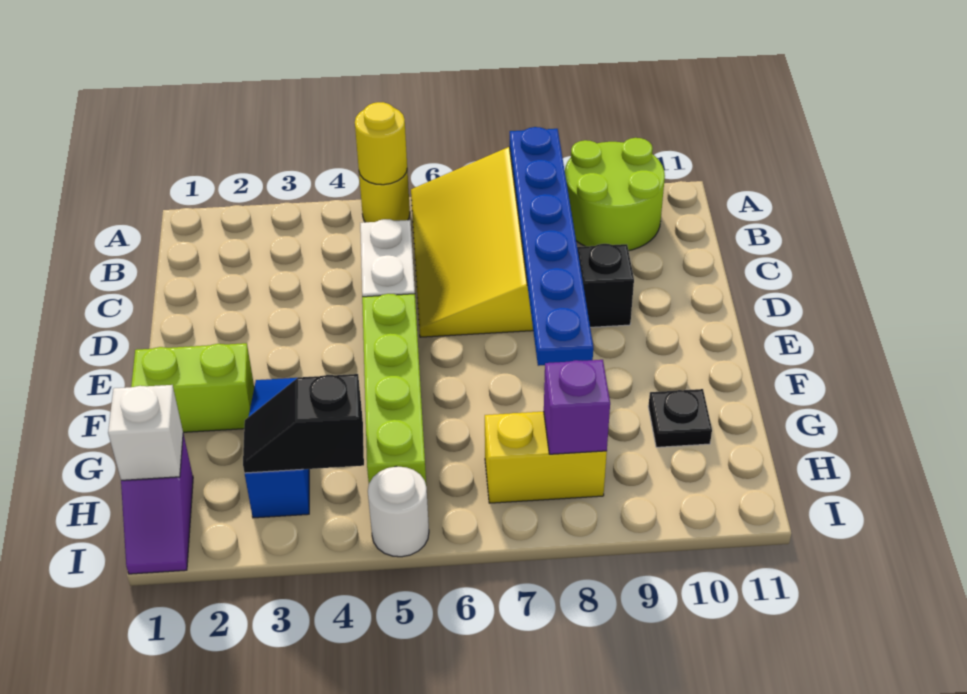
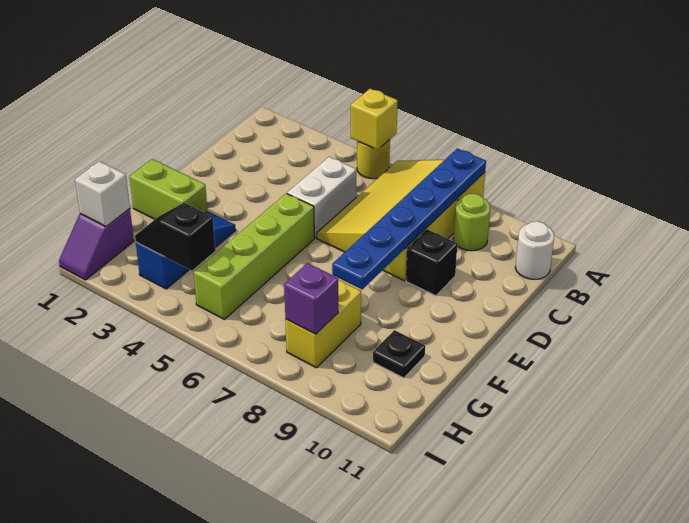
yellow round brick A5 level 2 -> yellow brick A5 level 2
lime round brick A9:B10 level 1 -> lime round brick B9 level 1
yellow brick H7:H8 level 1 -> yellow brick G8:H8 level 1
white round brick I5 level 1 -> white round brick B11 level 1

